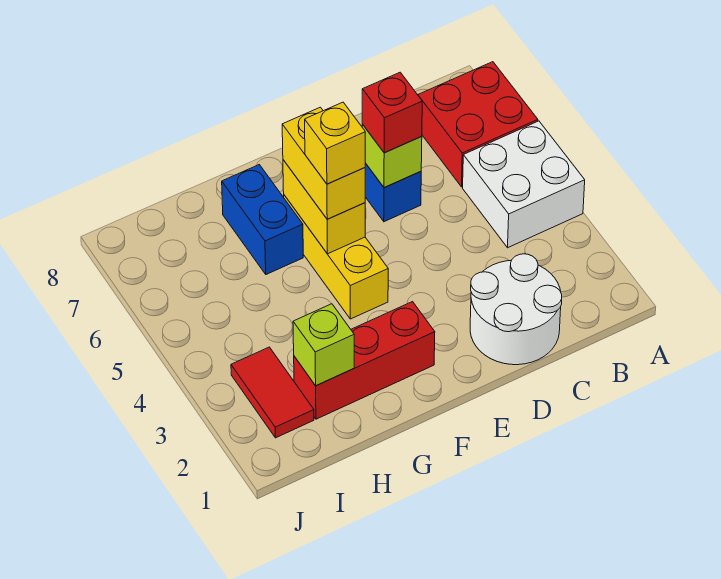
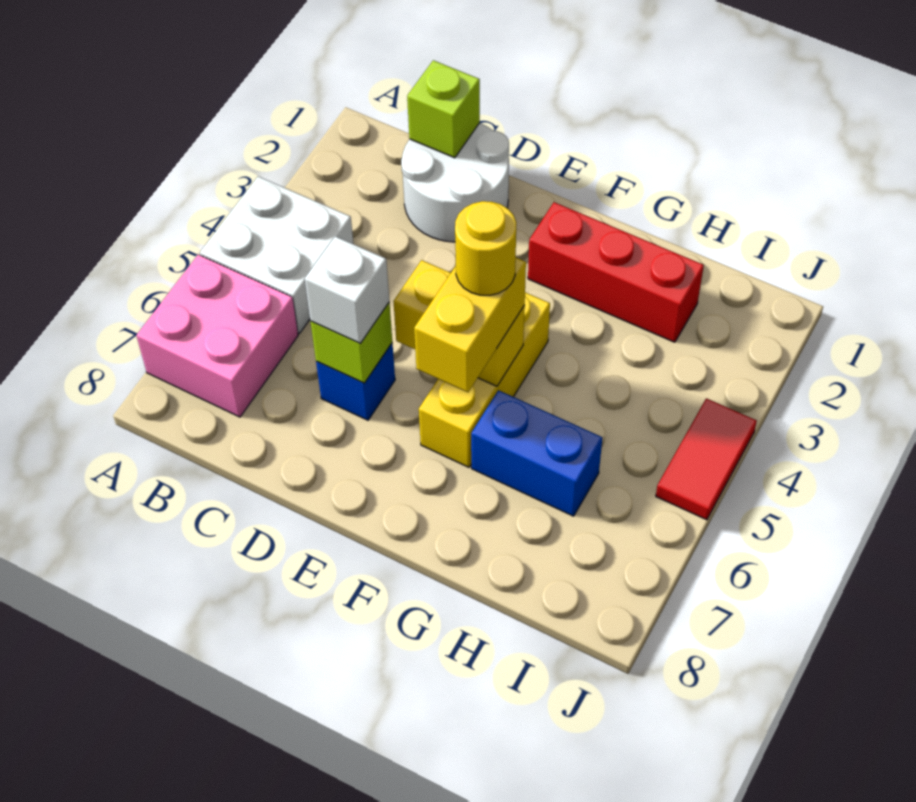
red brick A6:B7 level 1 -> pink brick A6:B7 level 1
red brick D6 level 3 -> white brick D6 level 3
yellow brick F5:F6 level 2 -> yellow brick E5:F5 level 2
yellow brick F5 level 4 -> yellow round brick F5 level 4
blue brick G6:G7 level 1 -> blue brick G6:H6 level 1
lime brick H2 level 2 -> lime brick C1 level 2
red tile I2:I3 level 1 -> red tile J4:J5 level 1

